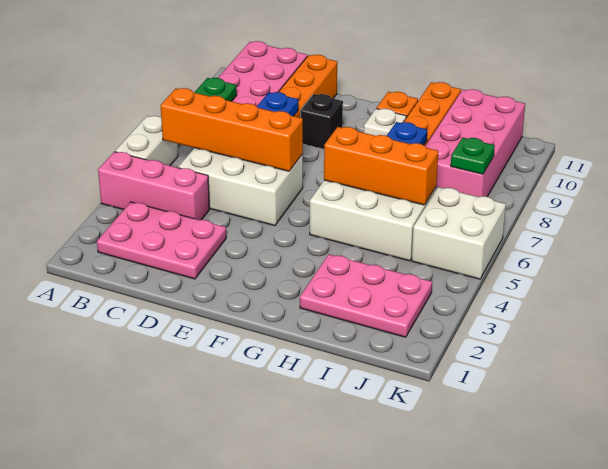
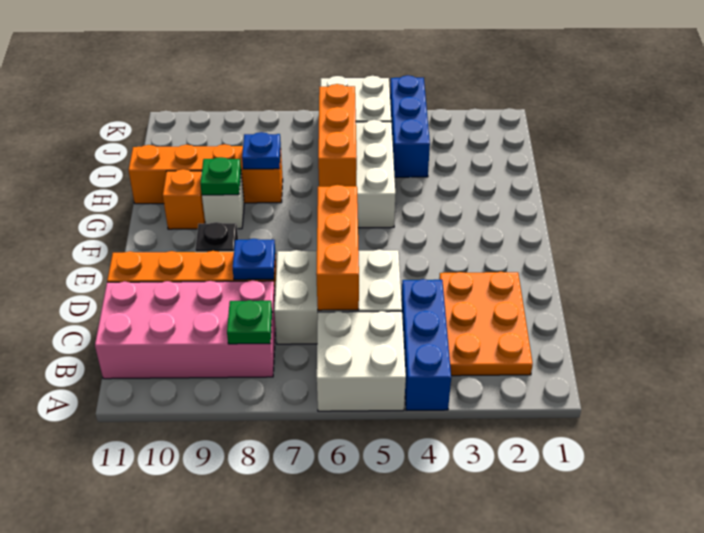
pink brick A4:C4 level 1 -> blue brick A4:C4 level 1
white brick A5:A6 level 1 -> white brick A5:B6 level 1
pink plate B2:D3 level 1 -> orange plate B2:D3 level 1
orange brick B6:E6 level 2 -> orange brick C6:E6 level 2
white brick C5:E6 level 1 -> white brick C5:D7 level 1
pink plate H2:J3 level 1 -> none
none -> blue brick I4:K4 level 1
pink brick I8:J11 level 1 -> none
green plate J8 level 2 -> green plate G9 level 2

